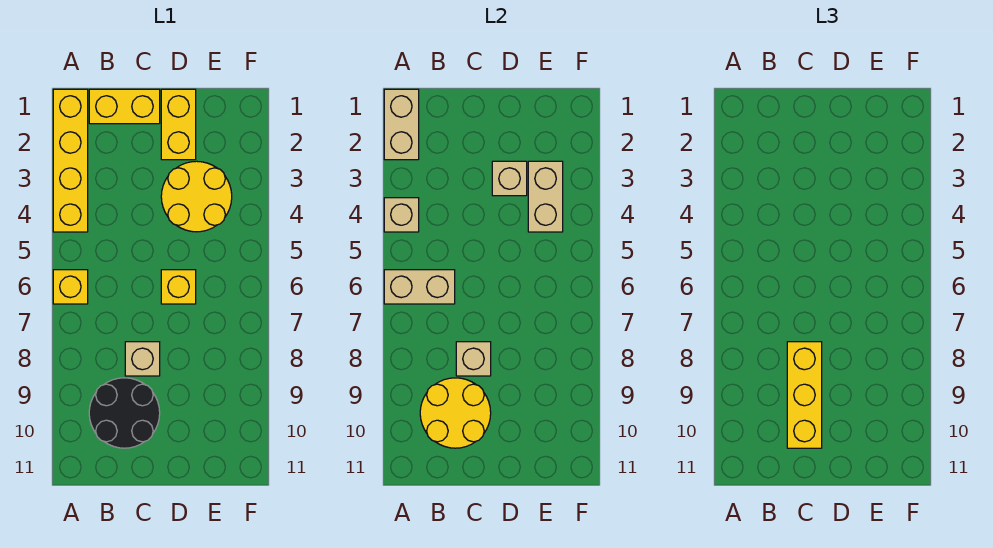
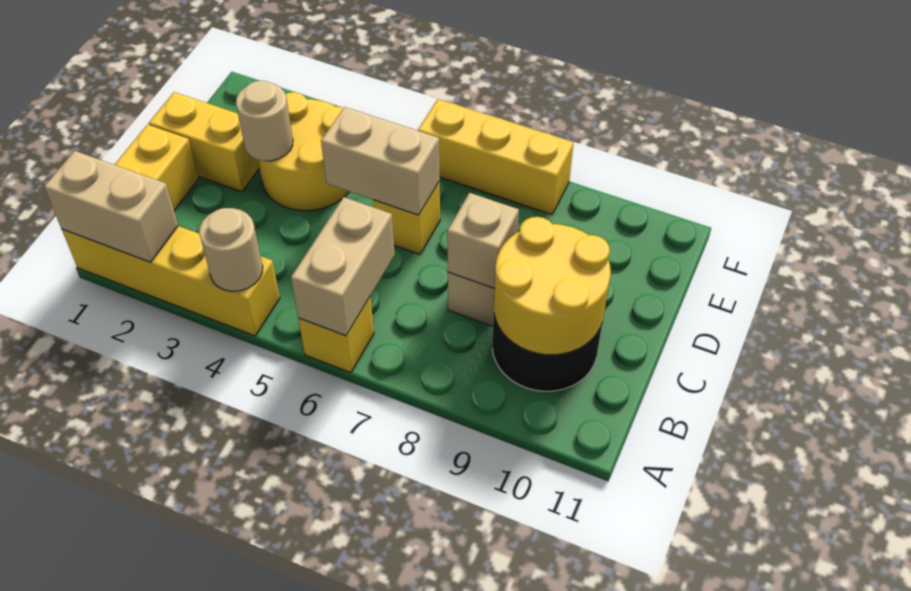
tan brick A4 level 2 -> tan round brick A4 level 2
yellow brick C8:C10 level 3 -> yellow brick F6:F8 level 1
tan brick D3 level 2 -> tan round brick D3 level 2
tan brick E3:E4 level 2 -> tan brick D5:D6 level 2

